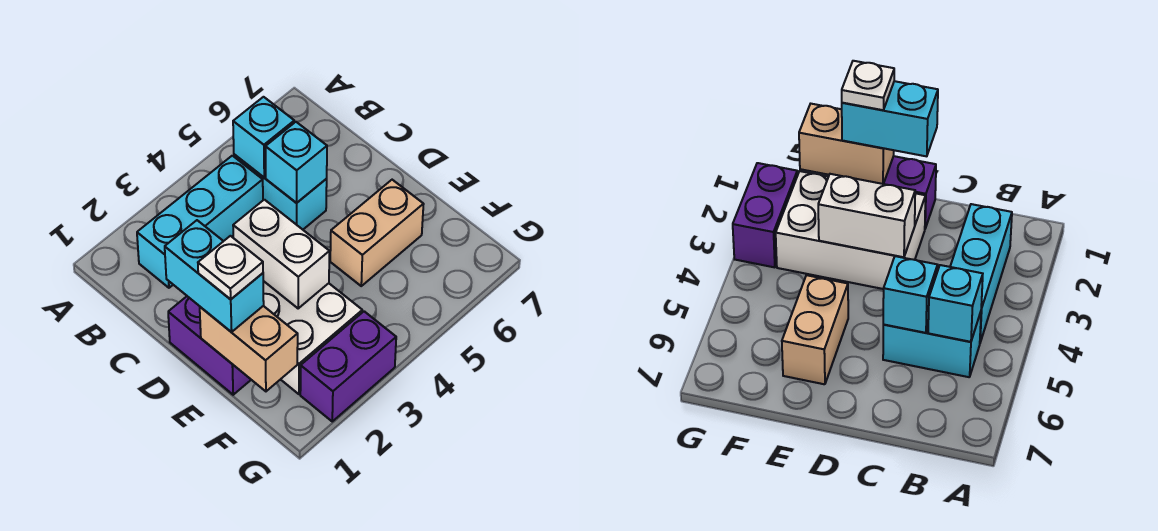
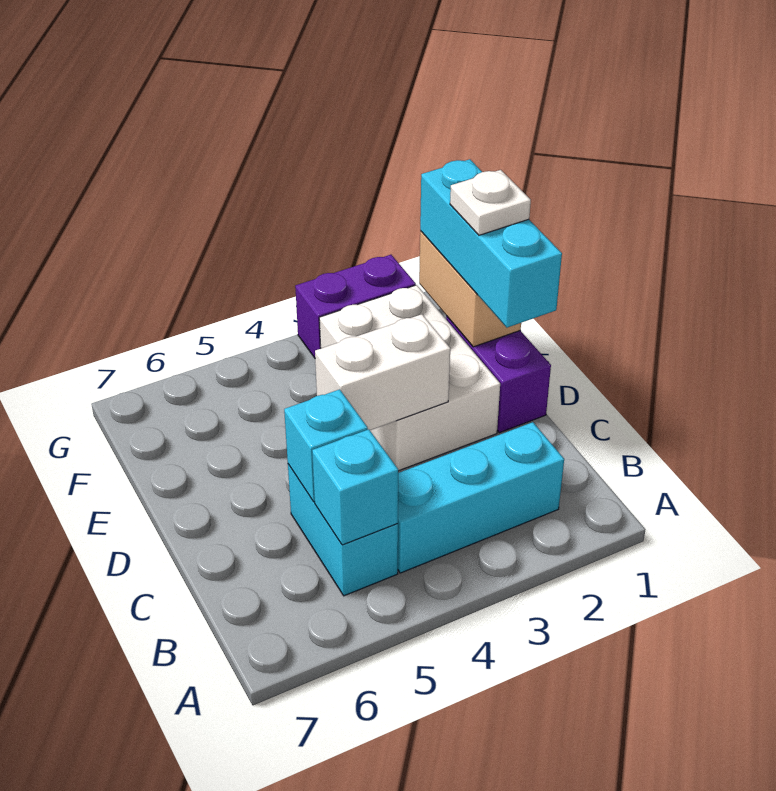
cyan brick D1:E1 level 3 -> cyan brick D1:F1 level 3
white brick D3:E3 level 2 -> white brick D3:D4 level 2
tan brick E5:E6 level 1 -> none

